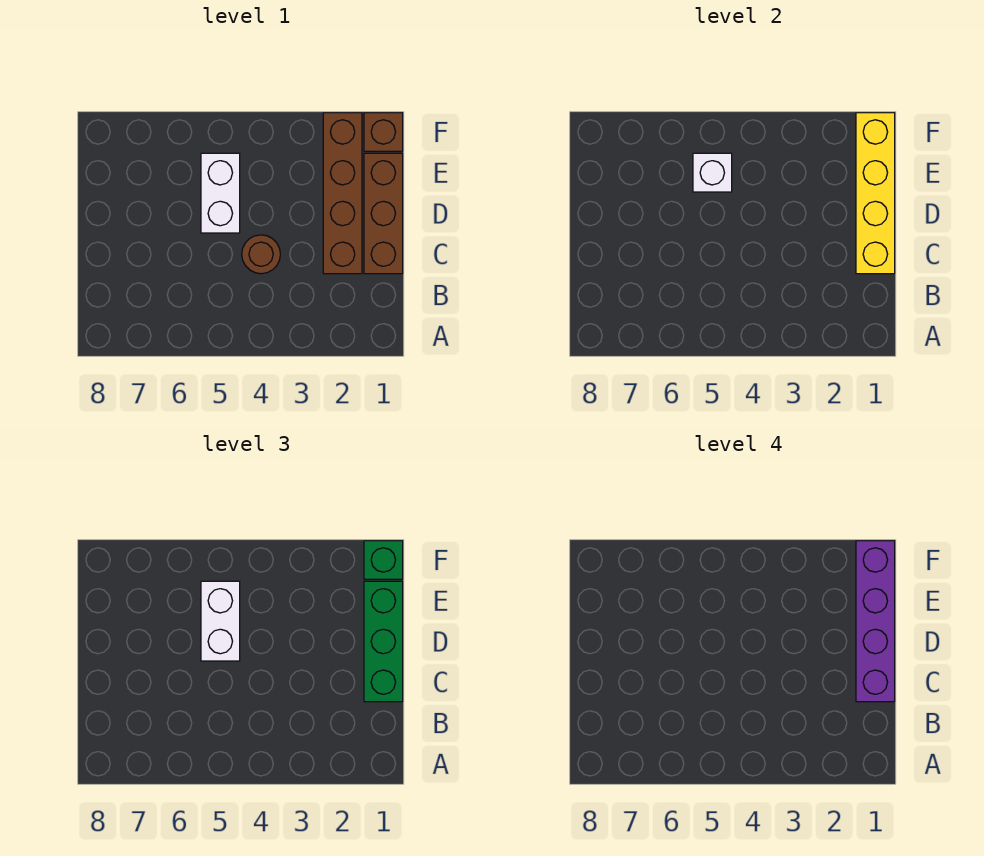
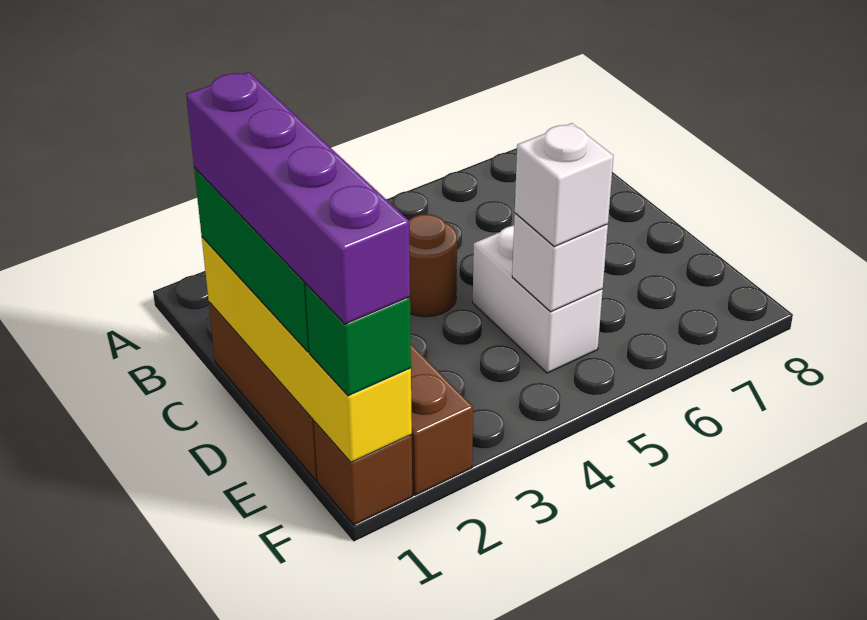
white brick D5:E5 level 3 -> white brick E5 level 3

